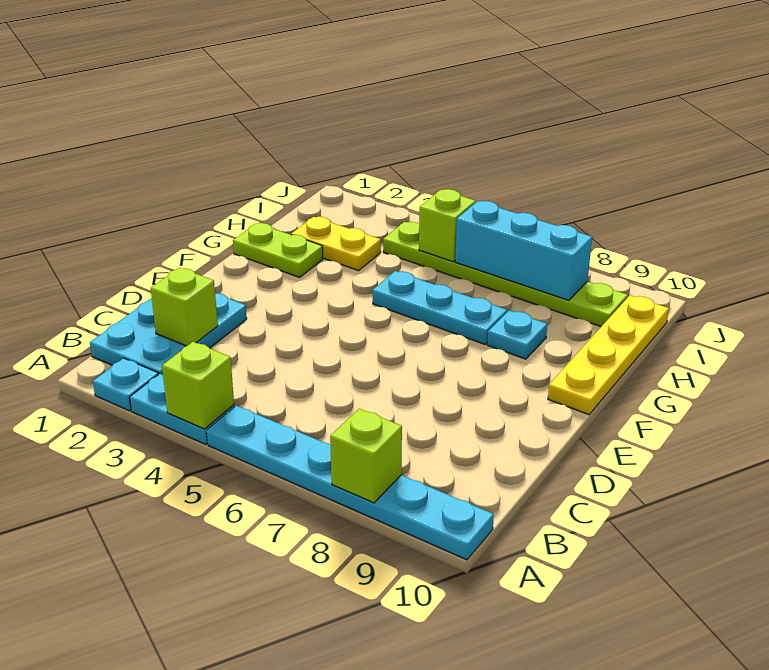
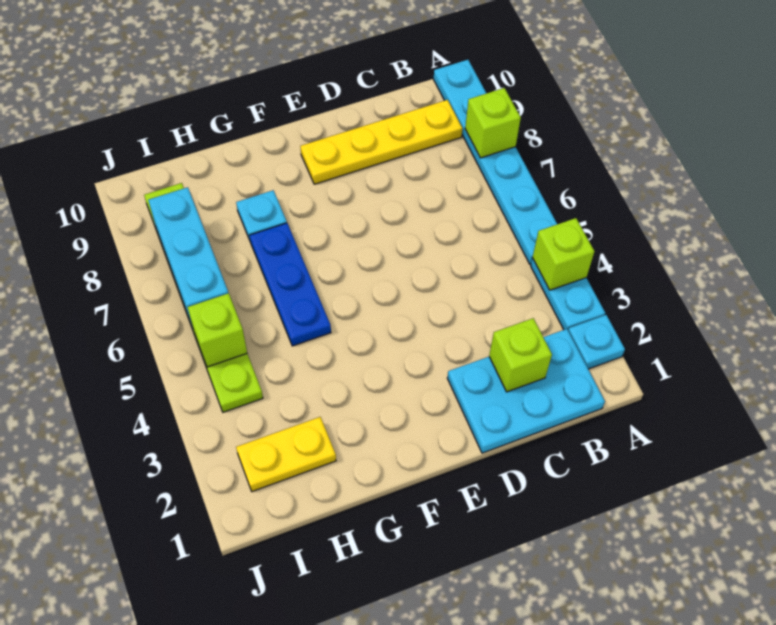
yellow plate F10:I10 level 1 -> yellow plate B9:E9 level 1
lime plate G1:G2 level 1 -> none
cyan plate G5:G7 level 1 -> blue plate G5:G7 level 1
yellow plate H2:H3 level 1 -> yellow plate H2:I2 level 1

